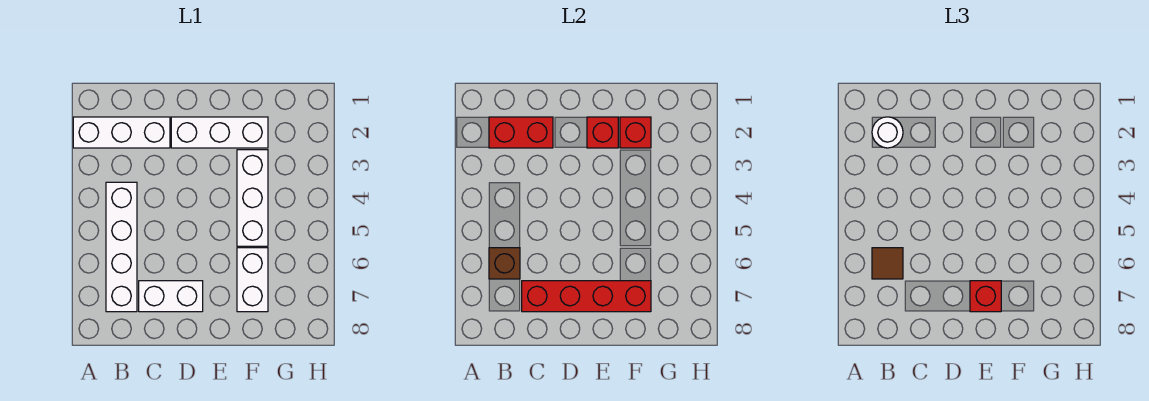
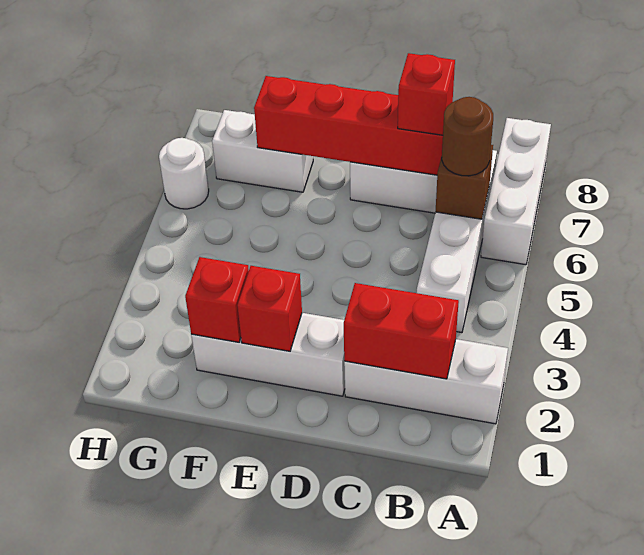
white round brick B2 level 3 -> white round brick H6 level 1
brown tile B6 level 3 -> brown round brick B6 level 3
red brick E7 level 3 -> red brick C7 level 3
white brick F3:F5 level 1 -> white brick A6:A8 level 1
white brick F6:F7 level 1 -> white brick F7:G7 level 1

